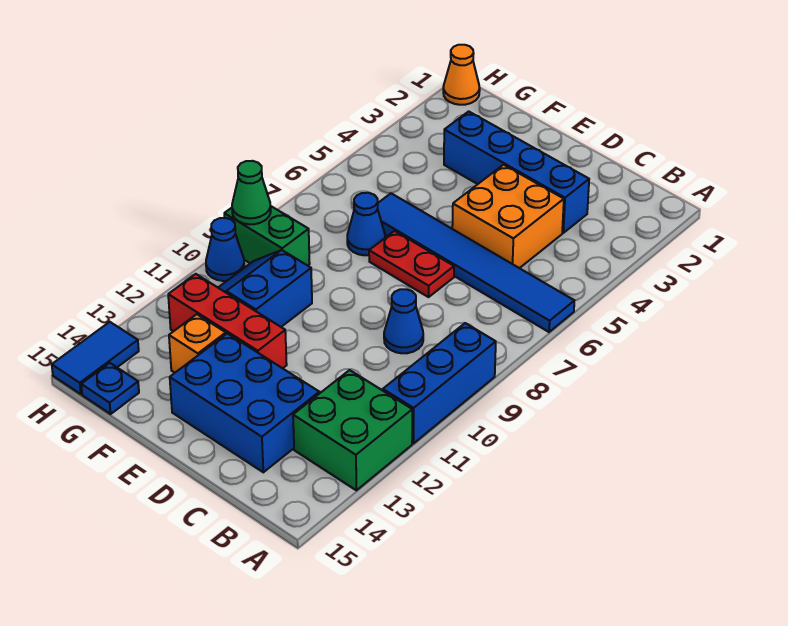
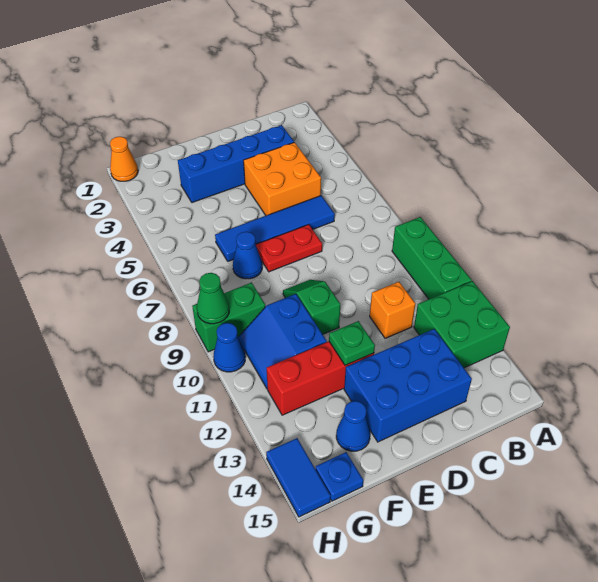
blue tile A6:F6 level 1 -> blue tile C6:F6 level 1
blue brick A9:A11 level 1 -> green brick A9:A11 level 1
blue cone C9 level 1 -> blue cone F14 level 1
none -> green slope E9:E10 level 1 top 10
none -> green plate E12 level 2
orange brick F13 level 1 -> orange brick C11 level 1

